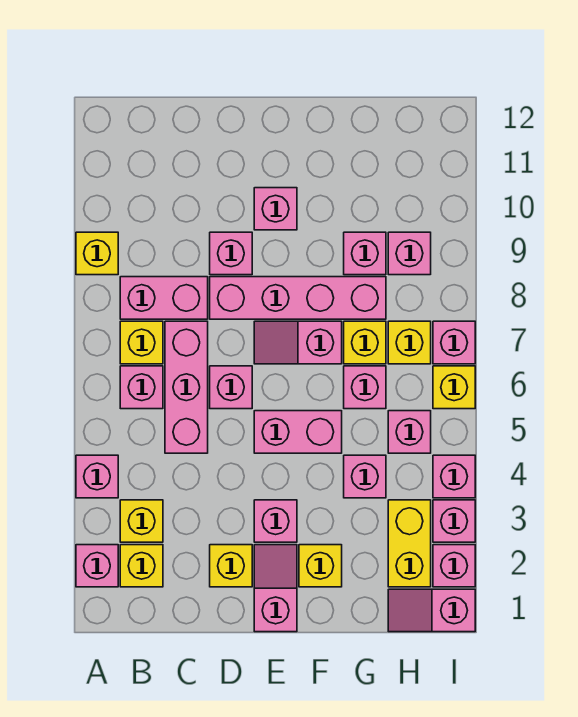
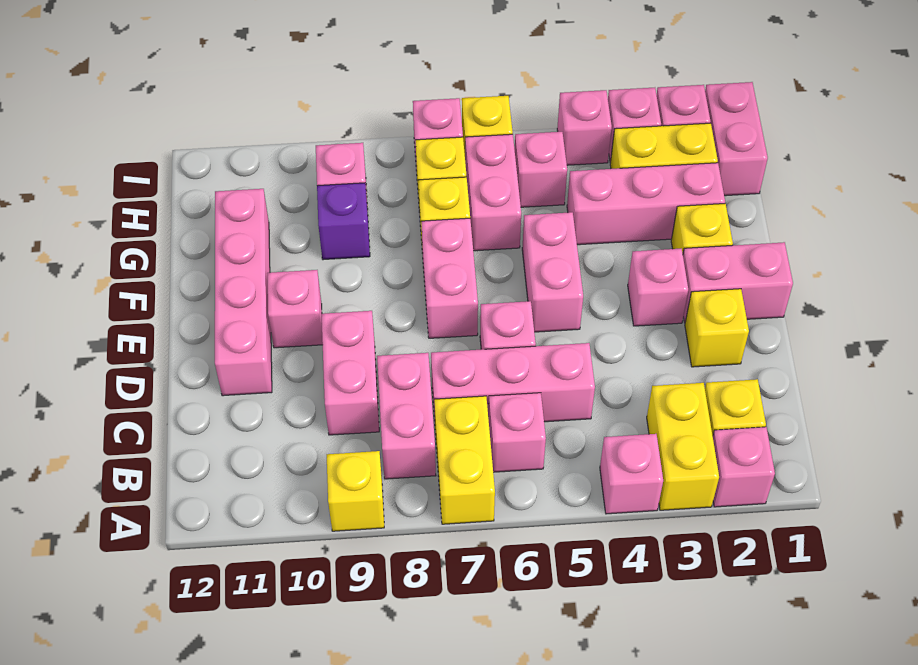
yellow brick B3 level 1 -> yellow brick A3:B3 level 1
yellow brick B7 level 1 -> yellow brick A7:B7 level 1
pink brick D8:G8 level 1 -> pink brick D11:G11 level 1
pink brick D9 level 1 -> pink brick C9:D9 level 1
pink slope E1:E2 level 1 top 1 -> pink brick E1:E2 level 1
pink slope E7:F7 level 1 top F -> pink brick E7:F7 level 1
pink brick G4 level 1 -> pink brick G2:G4 level 1
pink brick G6 level 1 -> pink brick G6:H6 level 1
pink brick G9 level 1 -> purple brick G9 level 1
pink slope H1:I1 level 1 top I -> pink brick H1:I1 level 1

